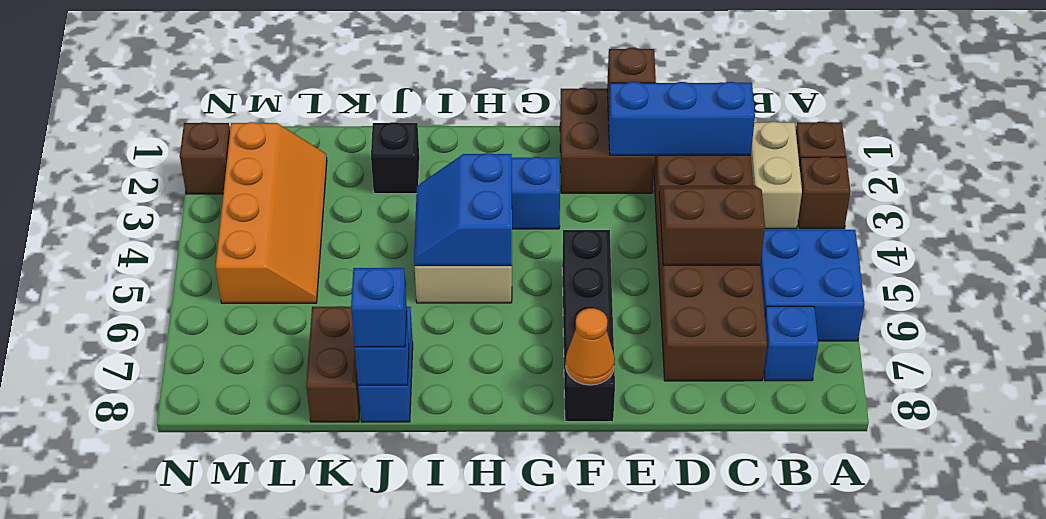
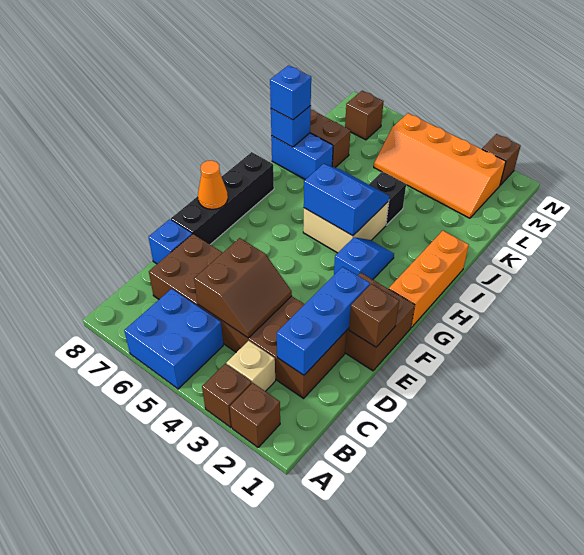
tan brick B2:B3 level 1 -> tan brick B3 level 1
blue brick B7 level 1 -> blue brick D8 level 1
black brick F5:F8 level 1 -> black brick E8:H8 level 1
none -> orange brick G1:I1 level 1
black brick J2 level 1 -> black brick J4 level 1
none -> brown brick M7 level 1

